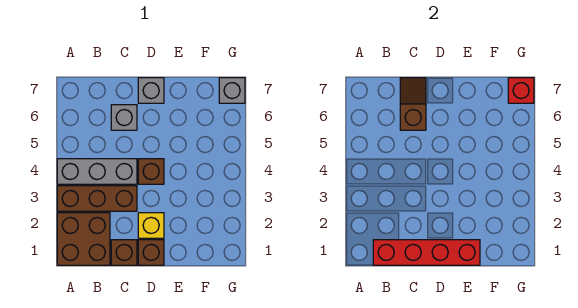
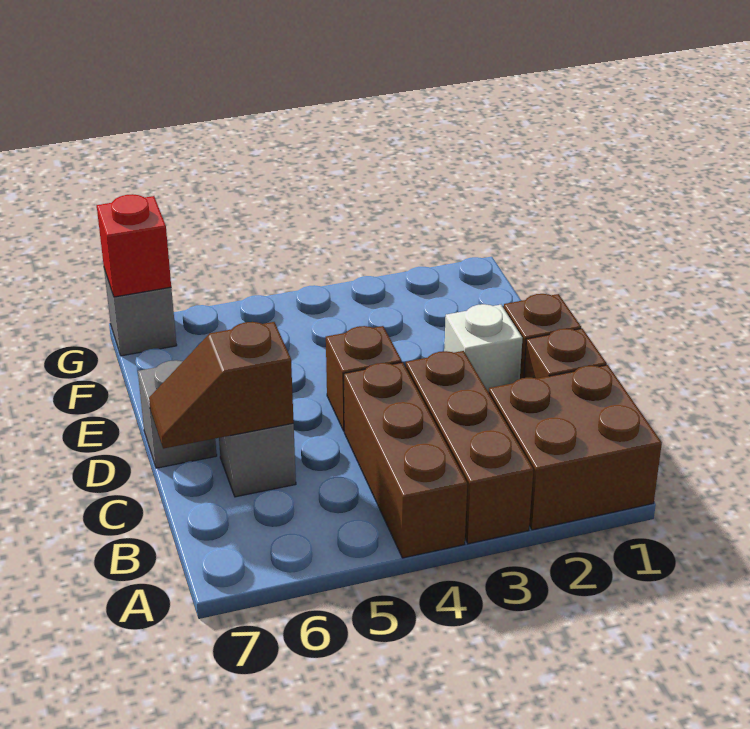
grey brick A4:C4 level 1 -> brown brick A4:C4 level 1
red brick B1:E1 level 2 -> none
yellow brick D2 level 1 -> white brick D2 level 1

